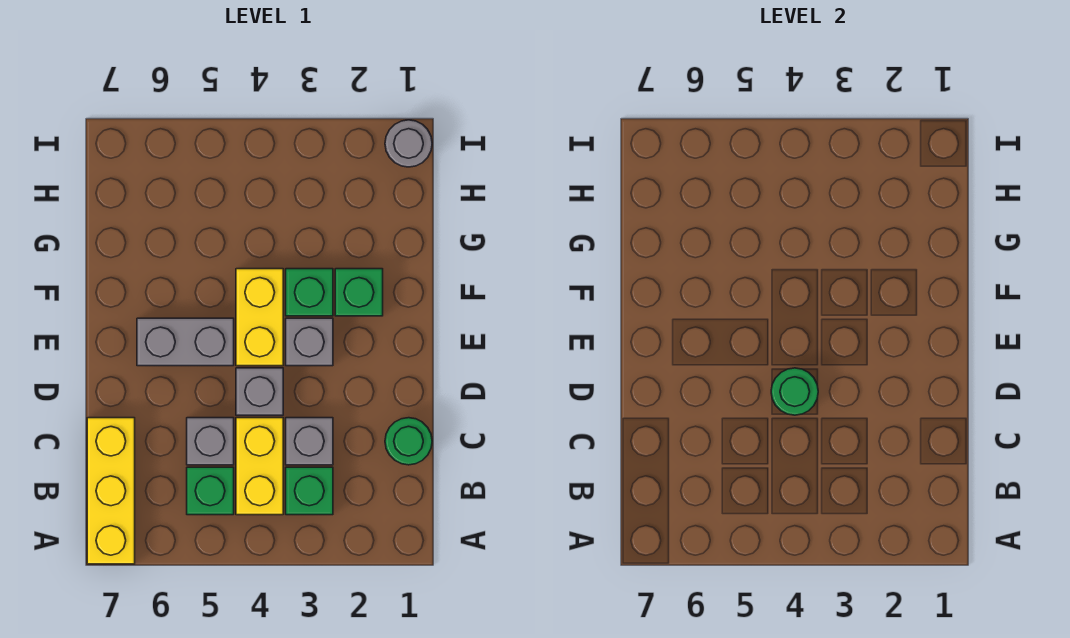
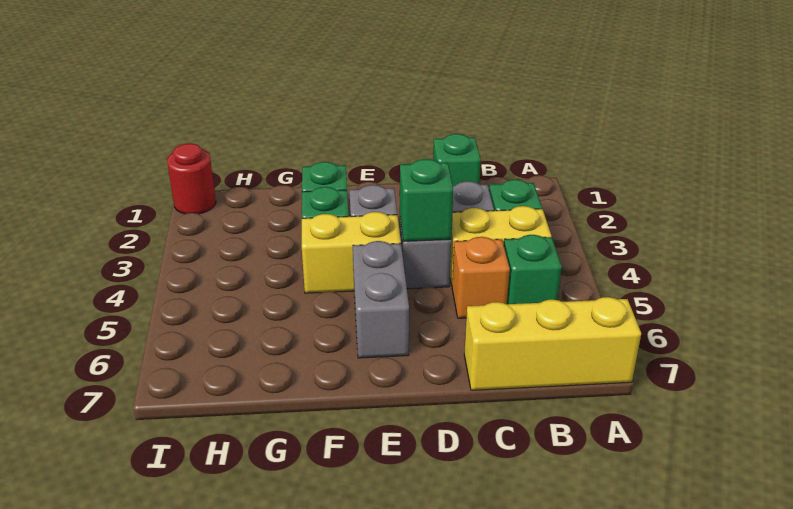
green round brick C1 level 1 -> green brick C1 level 1
grey brick C5 level 1 -> orange brick C5 level 1
green round brick D4 level 2 -> green brick D4 level 2
grey round brick I1 level 1 -> red round brick I1 level 1

